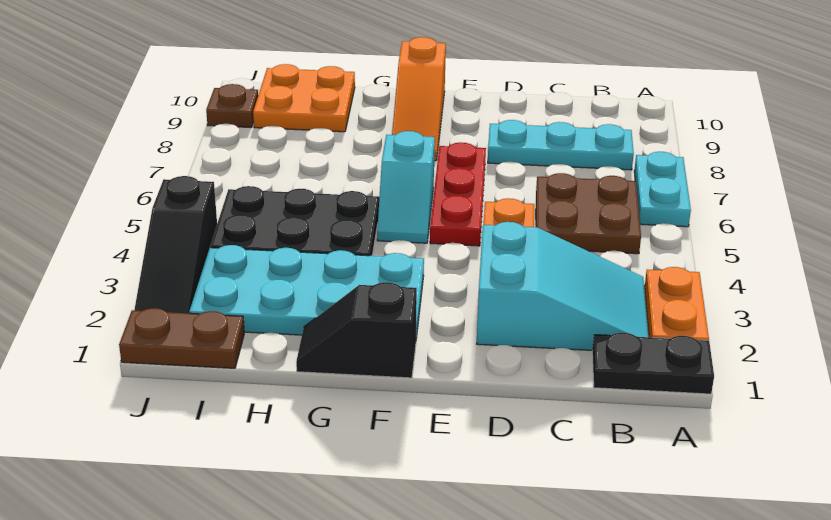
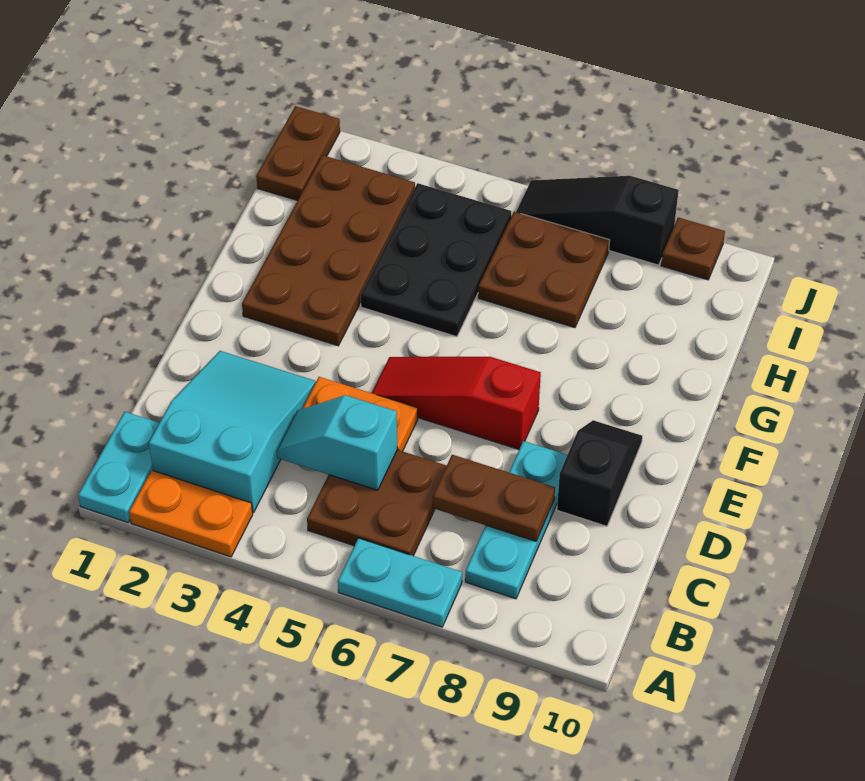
black plate A1:B1 level 1 -> cyan plate A1:B1 level 1
cyan slope B2:D3 level 1 top D -> cyan slope B2:D3 level 1 top B
none -> brown plate C7:C8 level 2
red plate E5:E7 level 1 -> red slope E5:E7 level 1 top 7
black slope F1:G1 level 1 top F -> black slope D9:E9 level 1 top D
cyan plate F2:I3 level 1 -> brown plate F2:I3 level 1
cyan slope F5:F6 level 1 top 6 -> cyan slope C4:C5 level 2 top 5
orange slope F8:F10 level 1 top 10 -> none
none -> brown plate H6:I7 level 1
orange plate H9:I10 level 1 -> none
black slope J2:J4 level 1 top 4 -> black slope J6:J8 level 1 top 8

